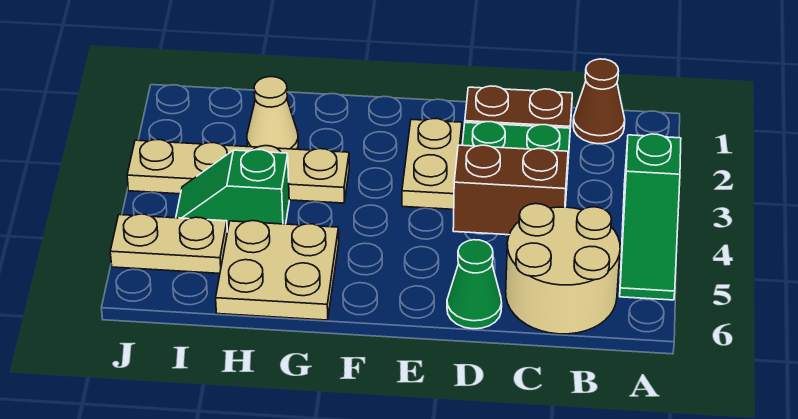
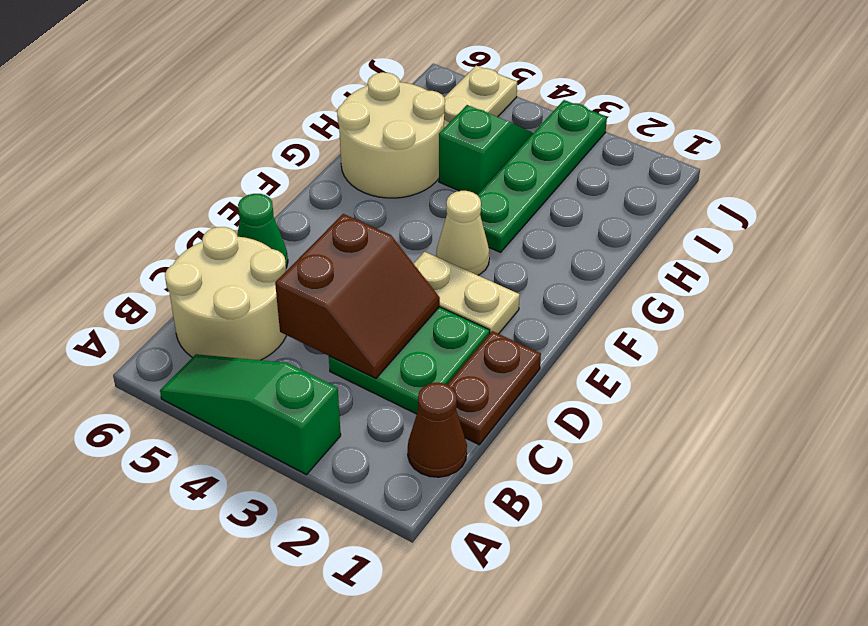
tan plate G3:J3 level 1 -> green plate G3:J3 level 1
tan plate G5:H6 level 1 -> tan round brick G5:H6 level 1
tan cone H2 level 1 -> tan cone F3 level 1

